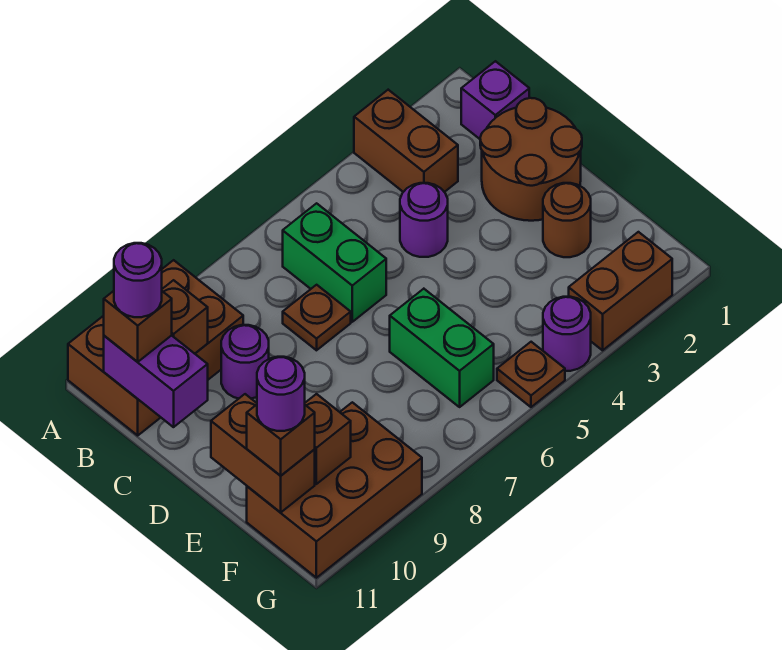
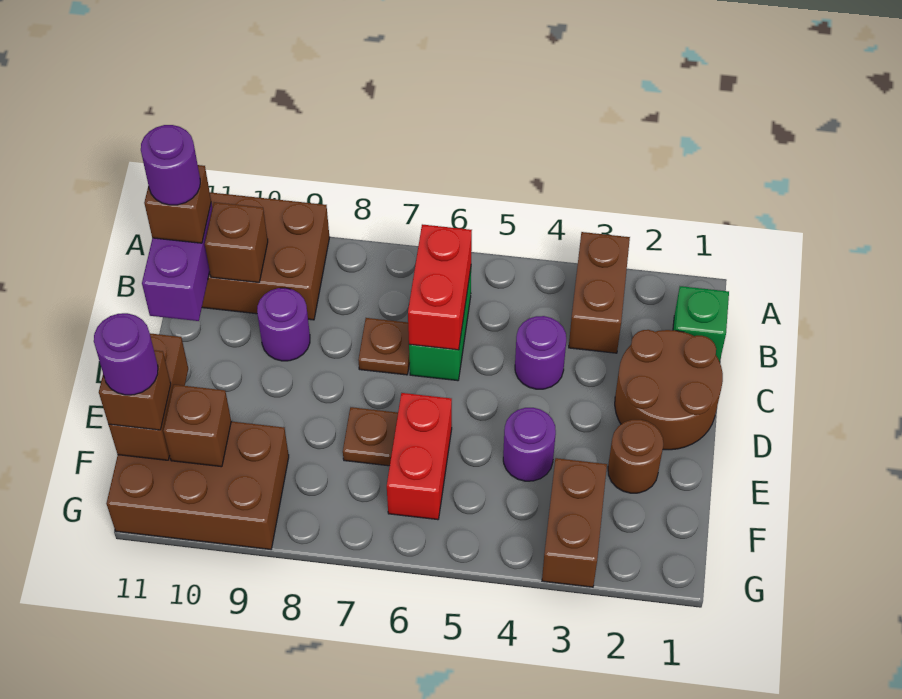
purple brick B1 level 1 -> green brick B1 level 1
none -> red brick B6:C6 level 2
green brick E6:F6 level 1 -> red brick E6:F6 level 1
brown brick G2:G3 level 1 -> brown brick F3:G3 level 1
purple round brick G4 level 1 -> purple round brick E4 level 1
brown plate G5 level 1 -> brown plate E7 level 1

